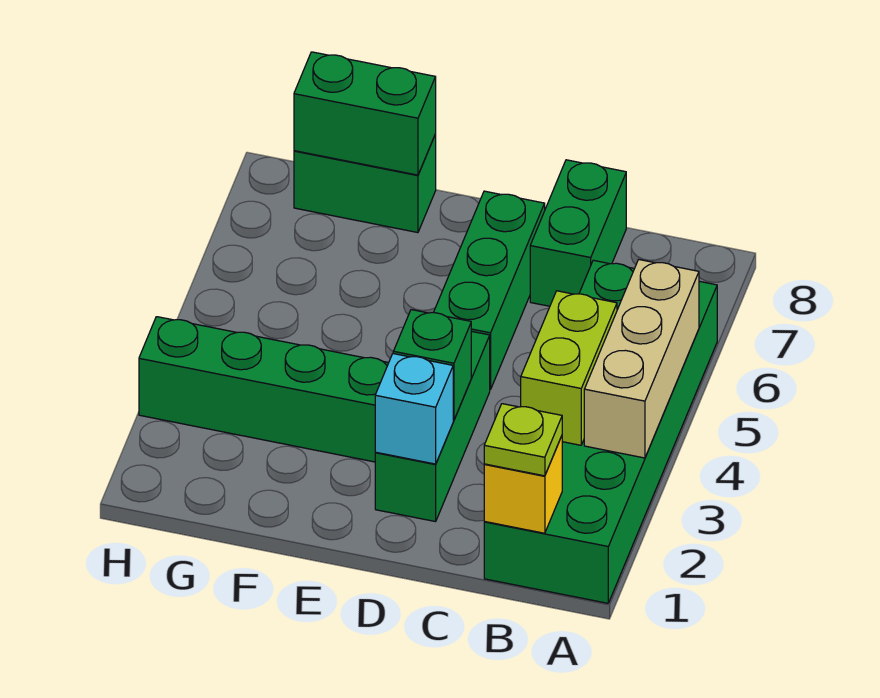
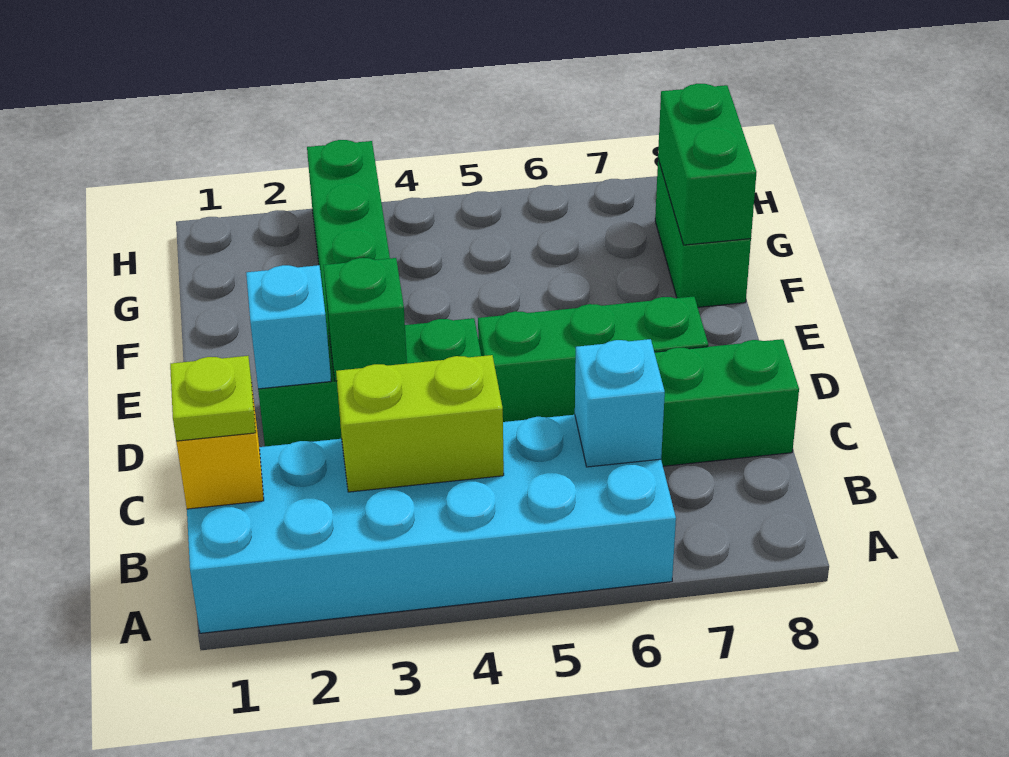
green brick A1:B6 level 1 -> cyan brick A1:B6 level 1
tan brick A3:A5 level 2 -> none
none -> cyan brick B6 level 2

